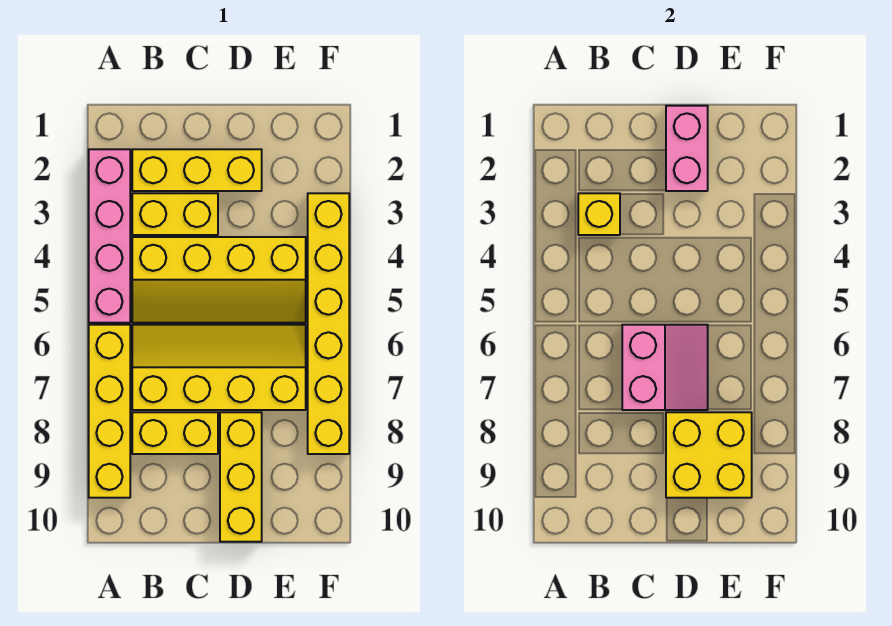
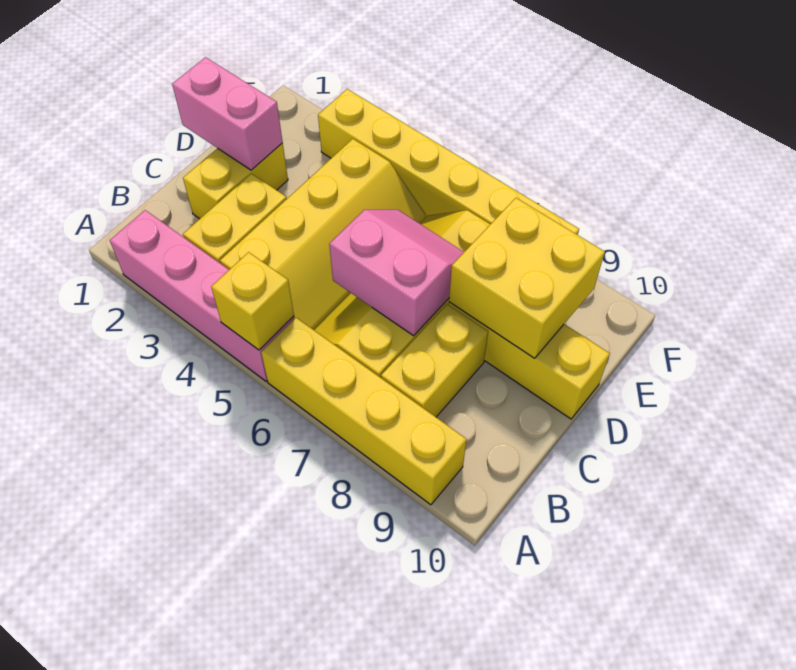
yellow brick B2:D2 level 1 -> yellow brick C2:D2 level 1
yellow brick B3 level 2 -> yellow brick A5 level 2

